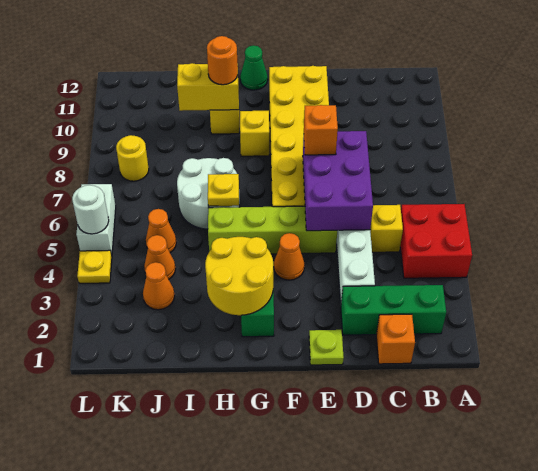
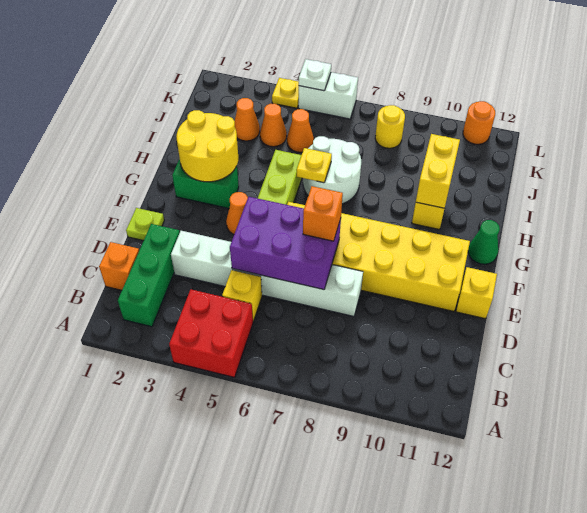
yellow brick G9 level 1 -> yellow brick E12 level 1
orange round brick H10 level 3 -> orange round brick L11 level 1
white round brick L5 level 2 -> white plate L5 level 2

